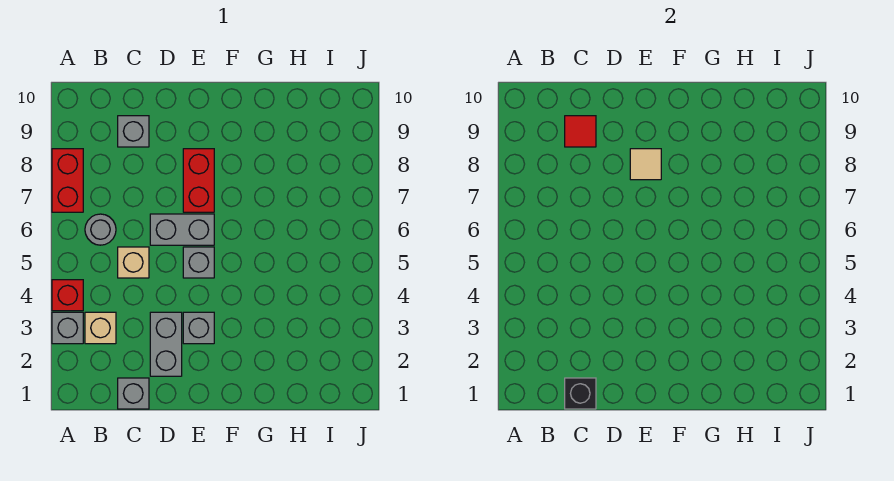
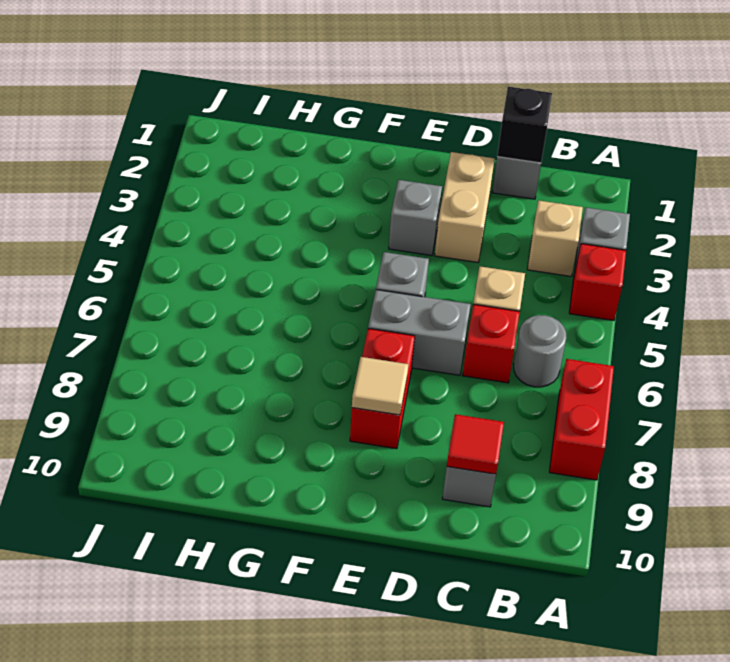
none -> red brick C6 level 1
grey brick D2:D3 level 1 -> tan brick D2:D3 level 1

